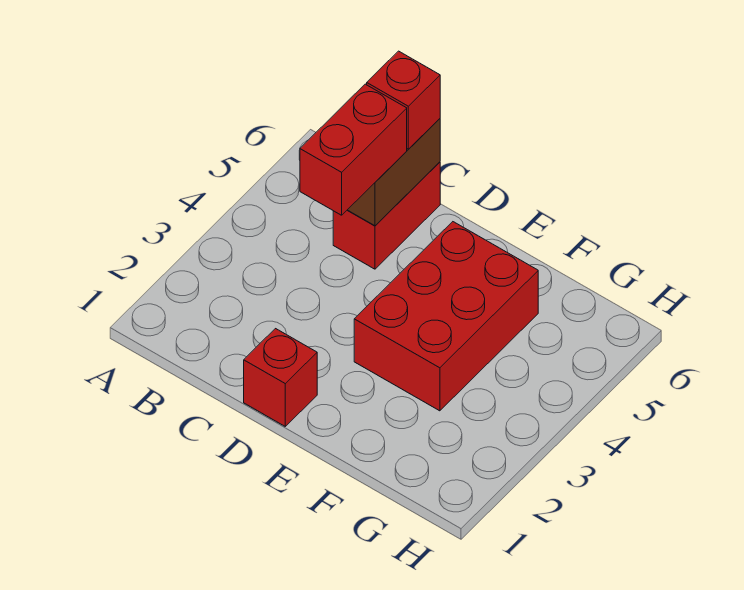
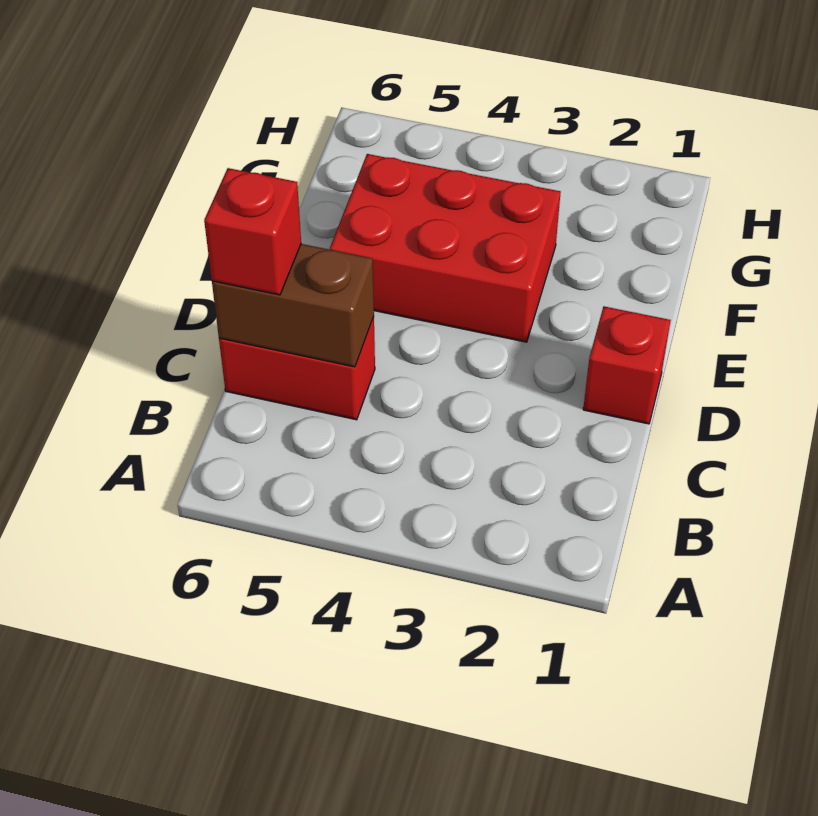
red brick C4:C5 level 3 -> none

